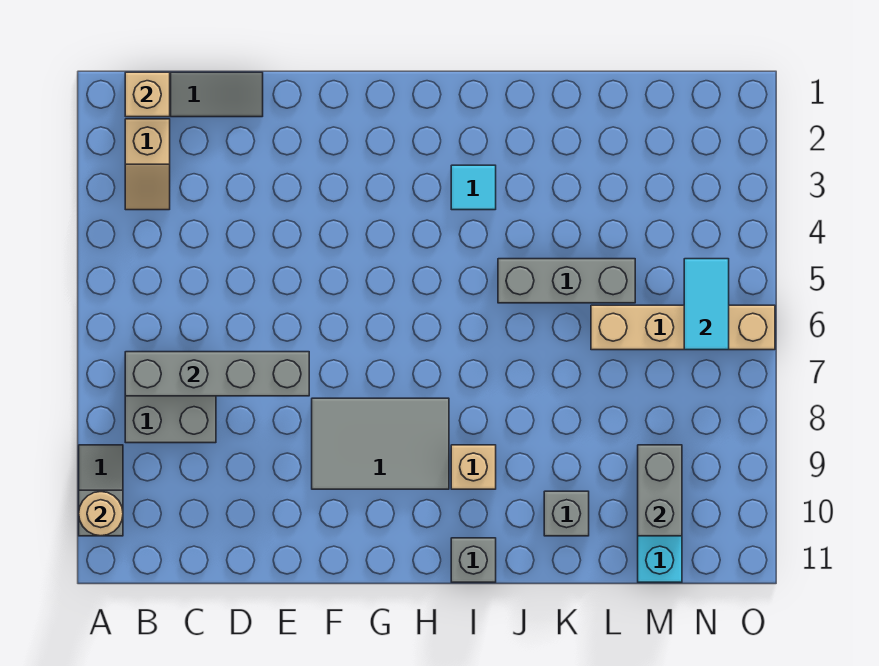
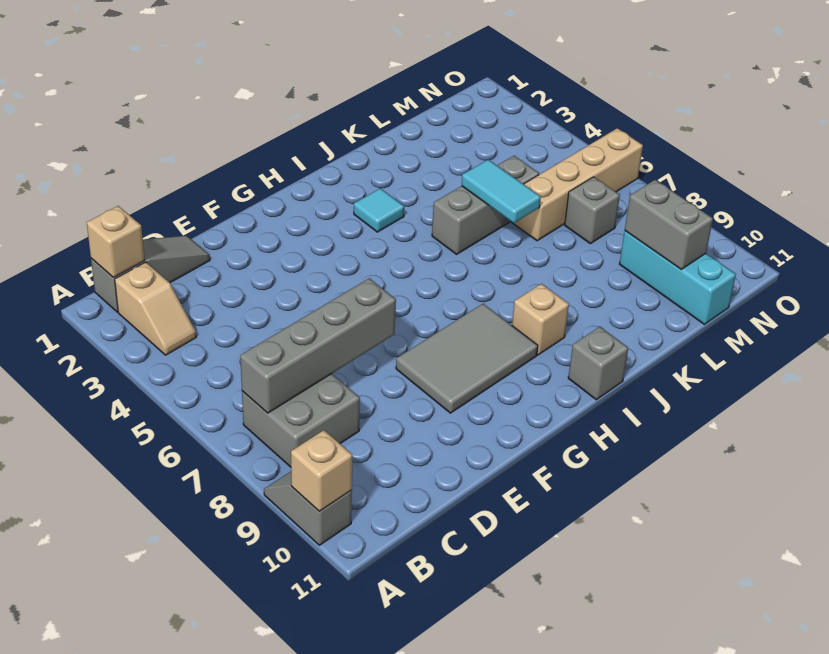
tan round brick A10 level 2 -> tan brick A10 level 2
grey brick K10 level 1 -> grey brick M7 level 1
cyan tile N5:N6 level 2 -> cyan tile K5:K6 level 2

